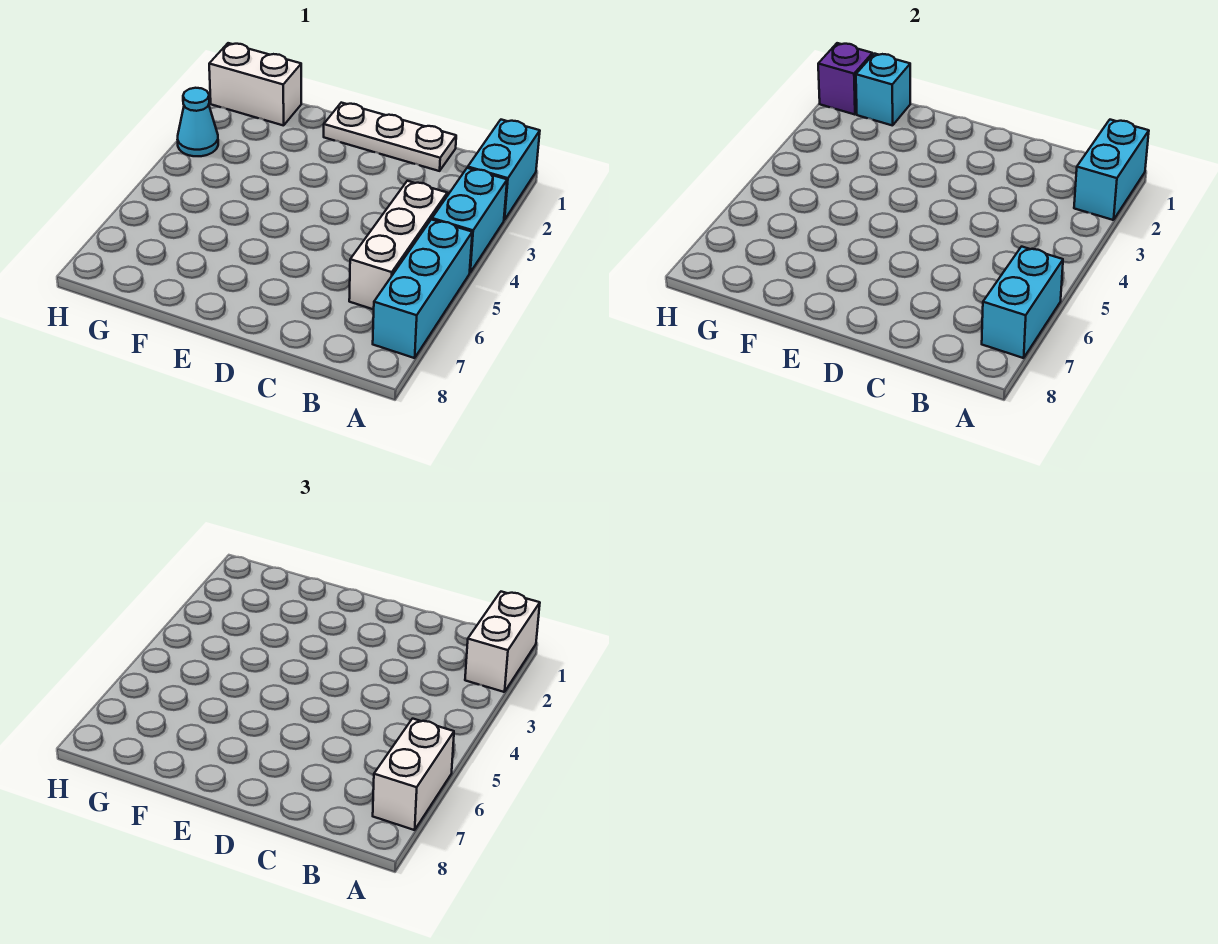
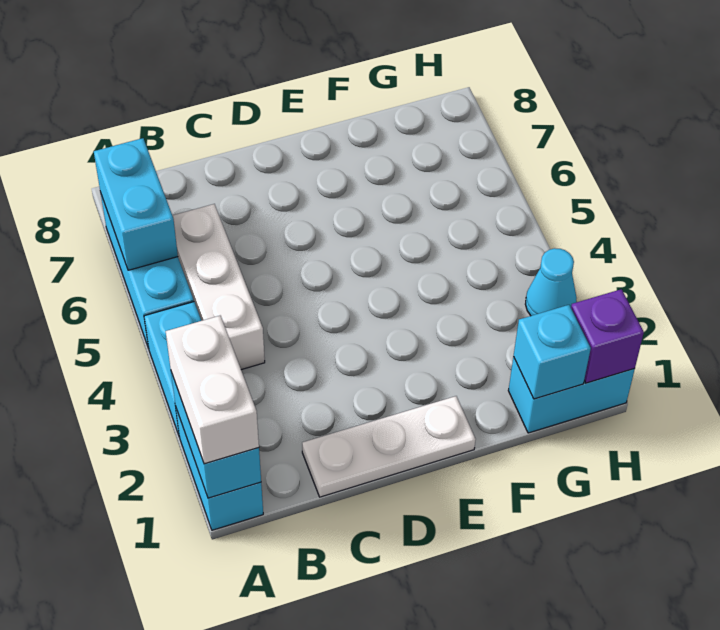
white brick A6:A7 level 3 -> none
white brick G1:H1 level 1 -> cyan brick G1:H1 level 1

